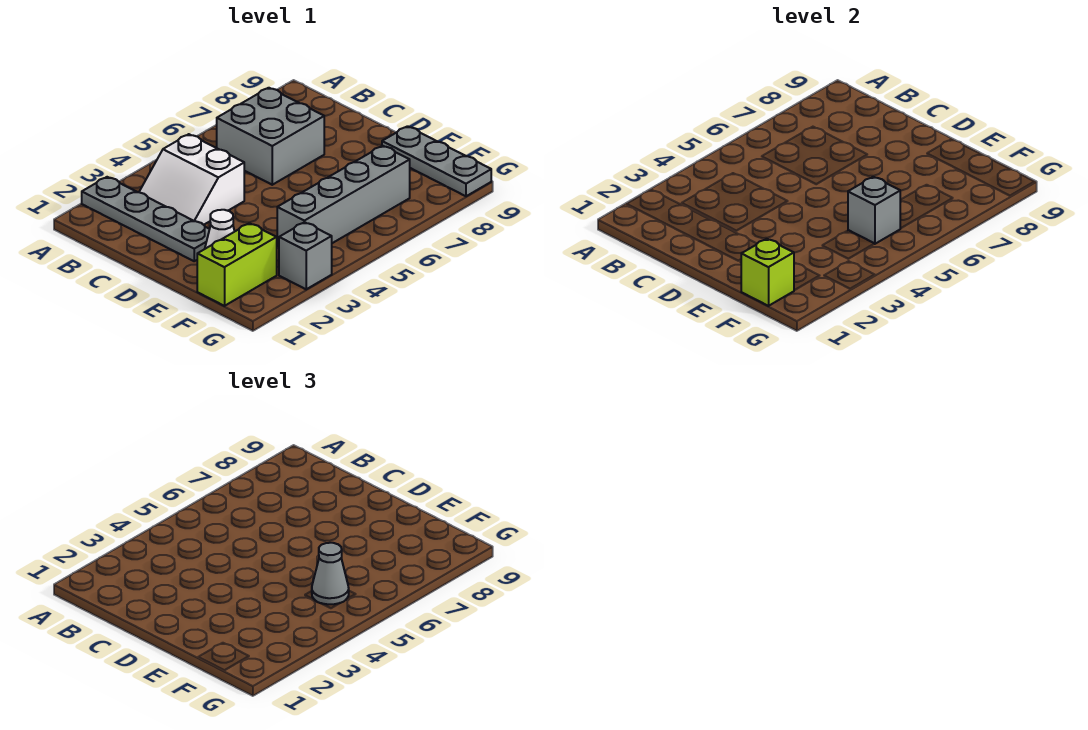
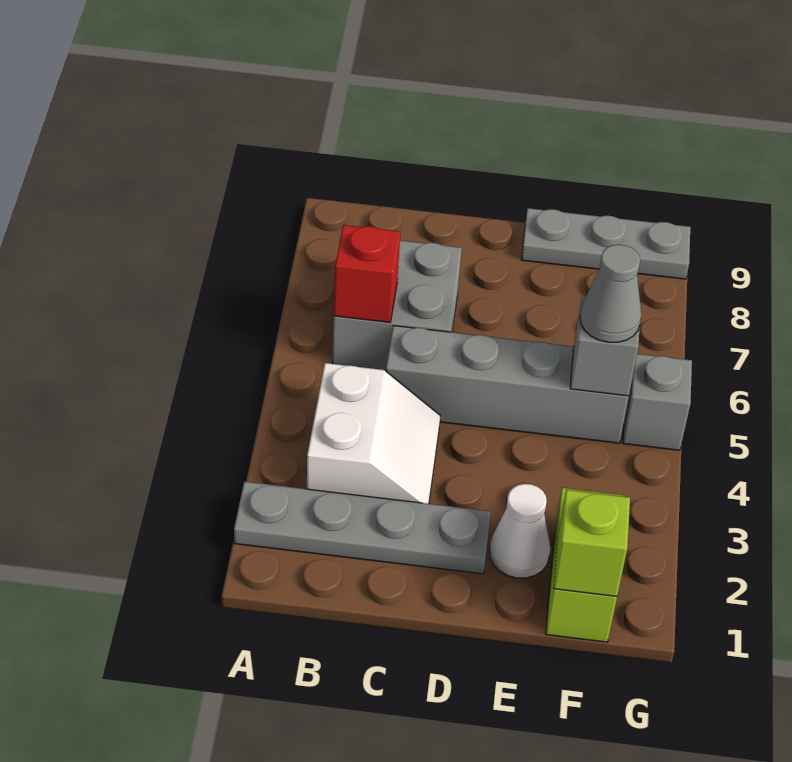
white slope B3:C4 level 1 top 4 -> white slope B3:C4 level 1 top B
none -> red brick B6 level 2
grey brick F4:F7 level 1 -> grey brick C5:F5 level 1
grey brick G3 level 1 -> grey brick G5 level 1

